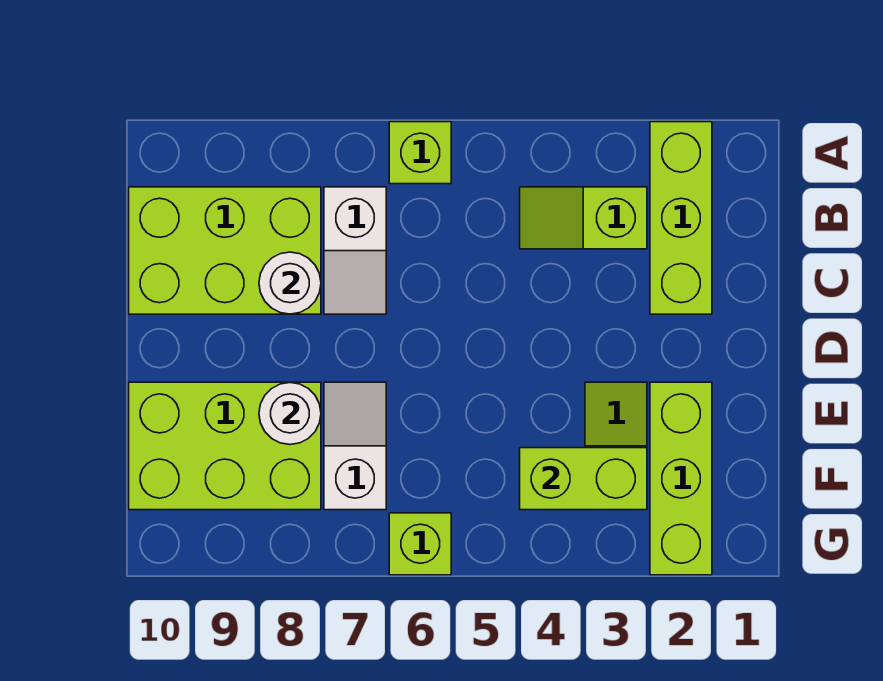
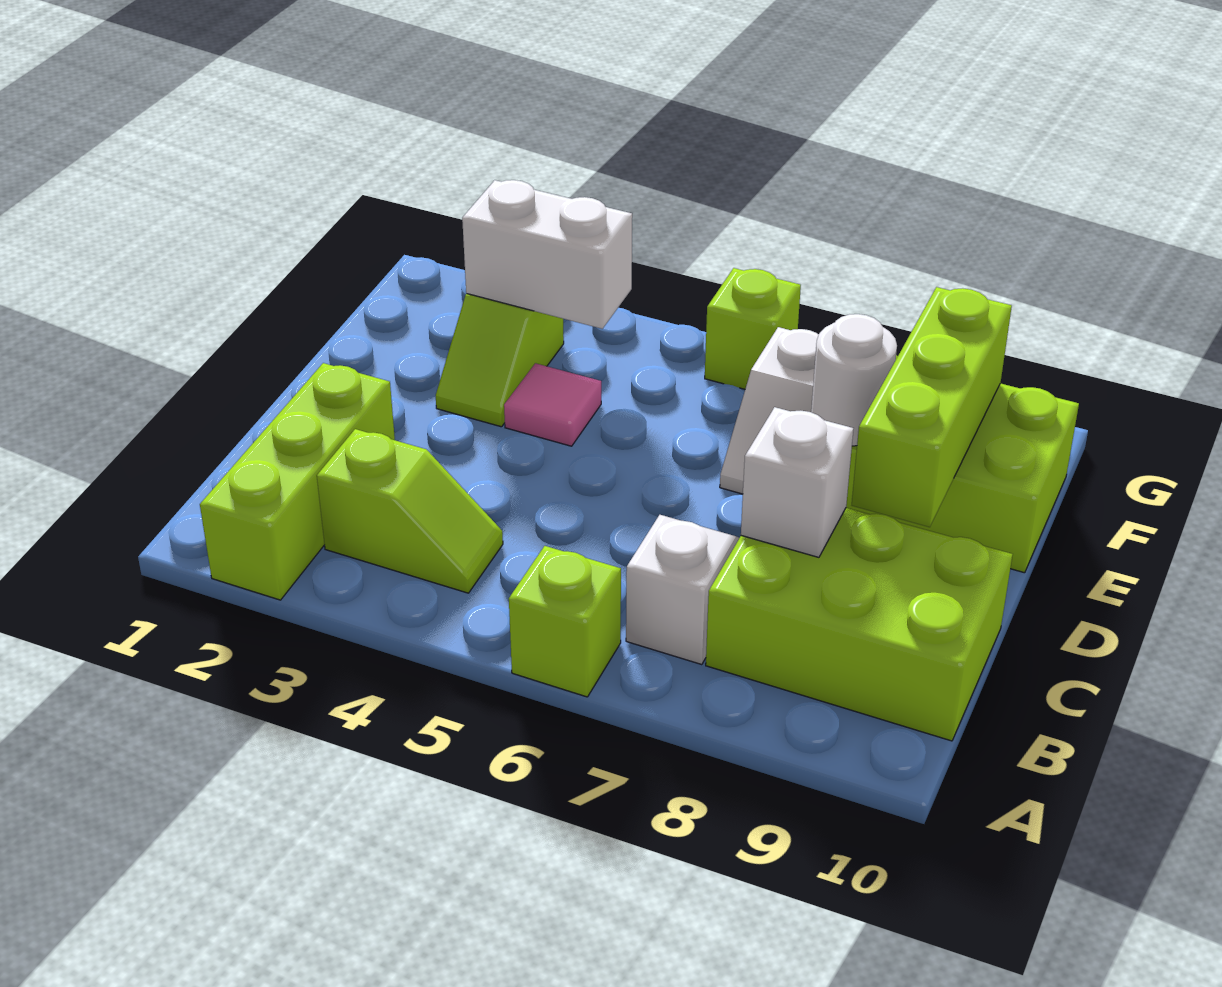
white round brick C8 level 2 -> white brick C8 level 2
lime brick E2:G2 level 1 -> lime brick D9:F9 level 2
none -> pink tile E4 level 1
lime brick F3:F4 level 2 -> white brick F3:F4 level 2

